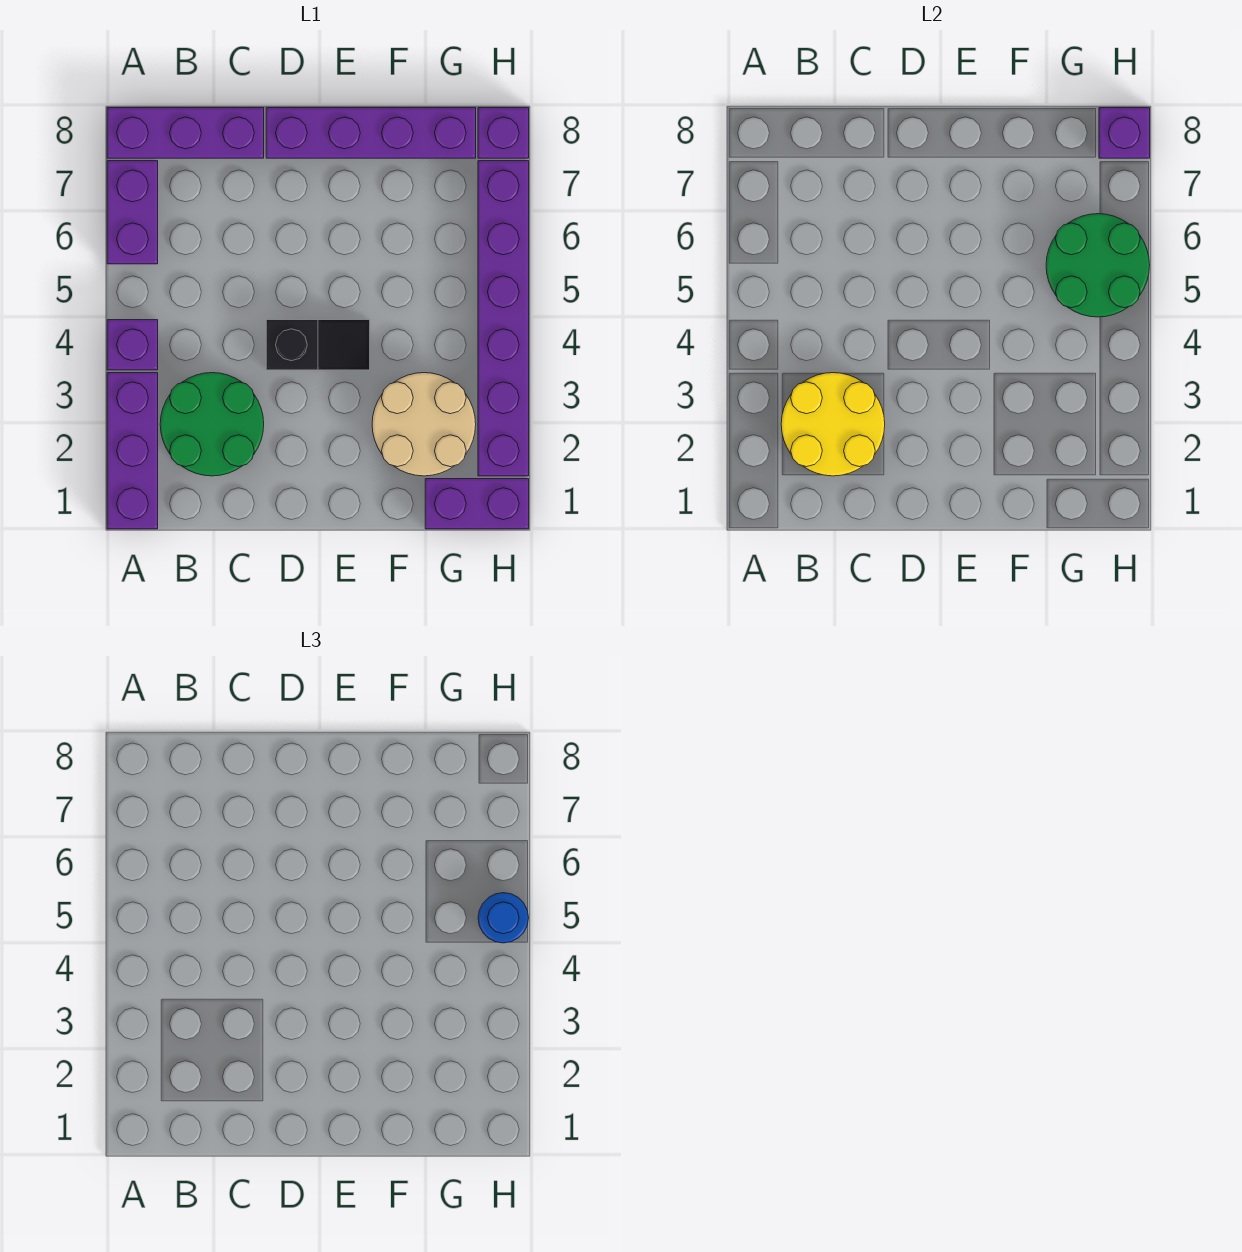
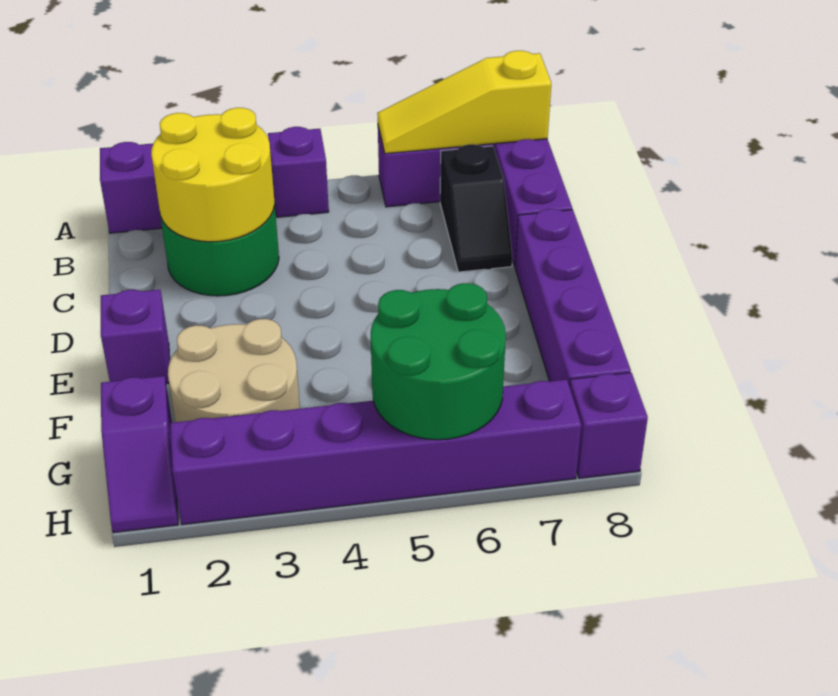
none -> yellow slope A6:A8 level 2 top 8
black slope D4:E4 level 1 top D -> black slope B7:C7 level 1 top B
purple brick G1:H1 level 1 -> purple slope G1:H1 level 1 top G
blue round brick H5 level 3 -> none
purple brick H8 level 2 -> purple brick E1 level 1

